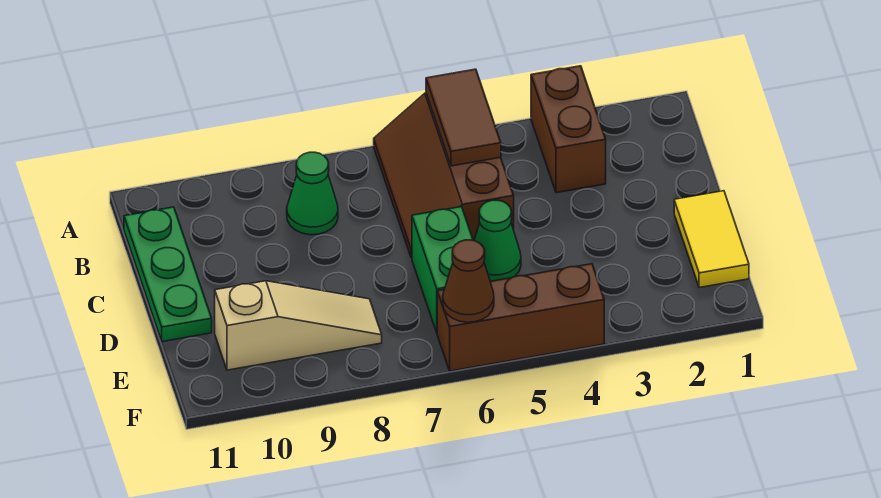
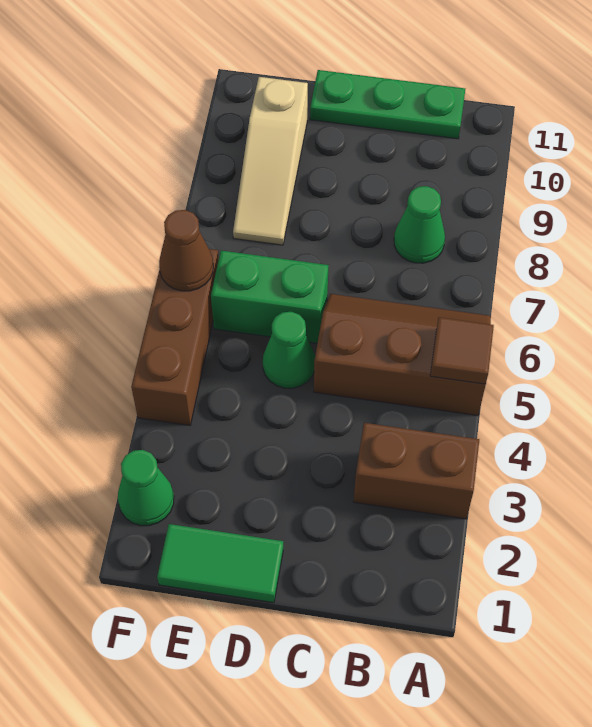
brown tile A5:B5 level 2 -> brown tile A5 level 2
yellow tile D1:E1 level 1 -> green tile D1:E1 level 1
none -> green cone F2 level 1

